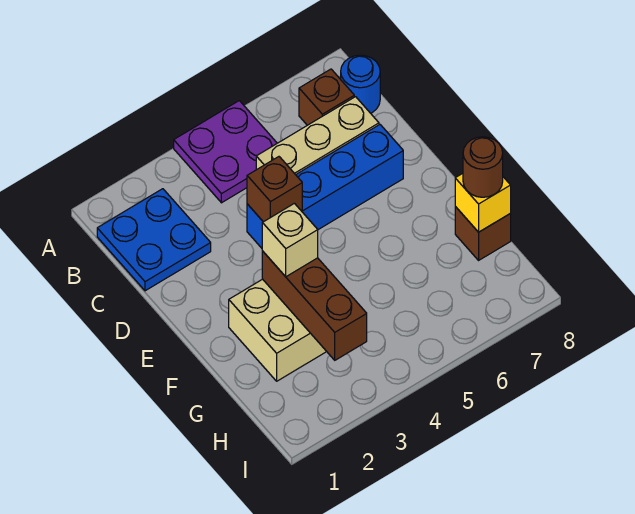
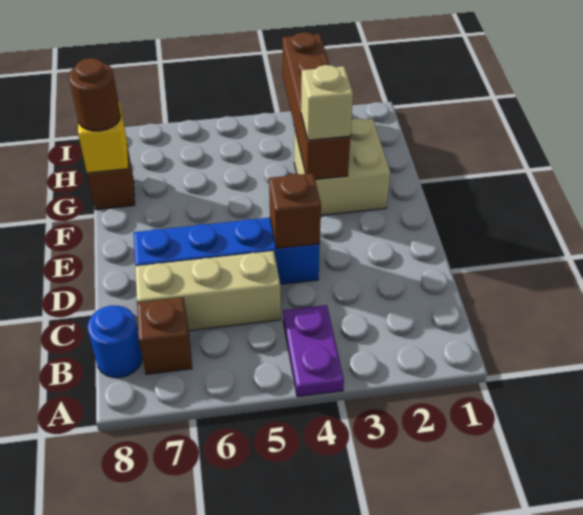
purple plate A4:B5 level 1 -> purple plate A4:B4 level 1
blue plate B1:C2 level 1 -> none
brown brick F3:H3 level 2 -> brown brick F3:I3 level 2

